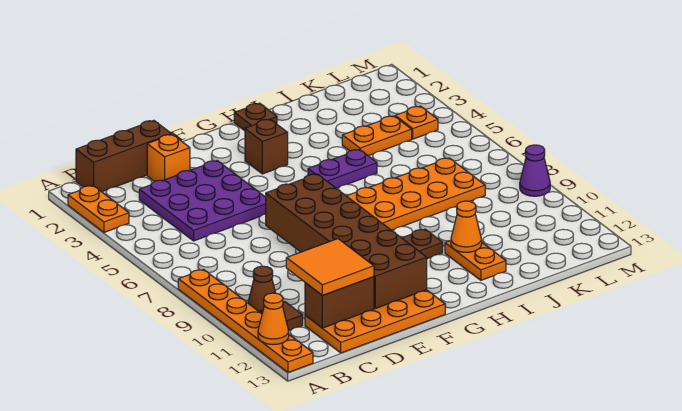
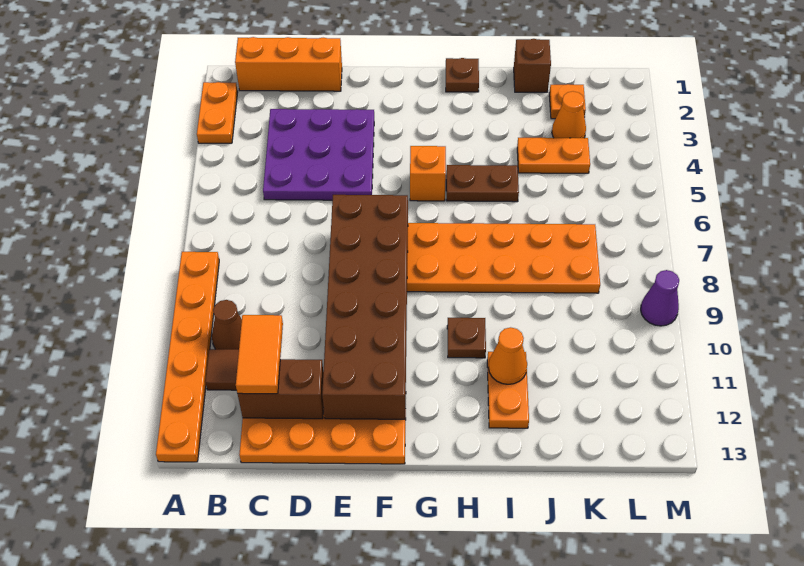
orange cone A12 level 2 -> orange cone K3 level 1
brown brick B1:D1 level 1 -> orange brick B1:D1 level 1
orange tile C11:D12 level 3 -> orange tile C11:C12 level 3
orange brick D2 level 1 -> orange brick G5 level 1
brown brick G3 level 1 -> brown brick J1 level 1
purple plate H5:I5 level 1 -> brown plate H5:I5 level 1
orange plate L4 level 1 -> orange plate K2 level 1

